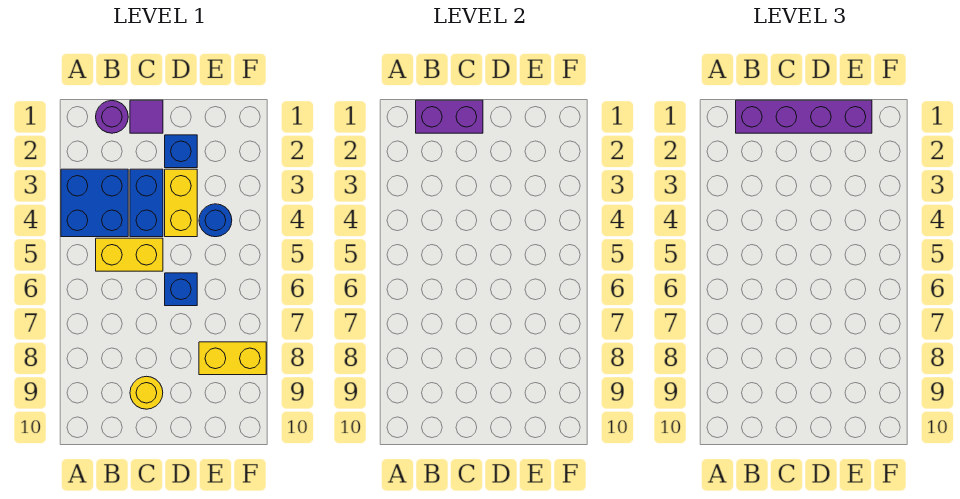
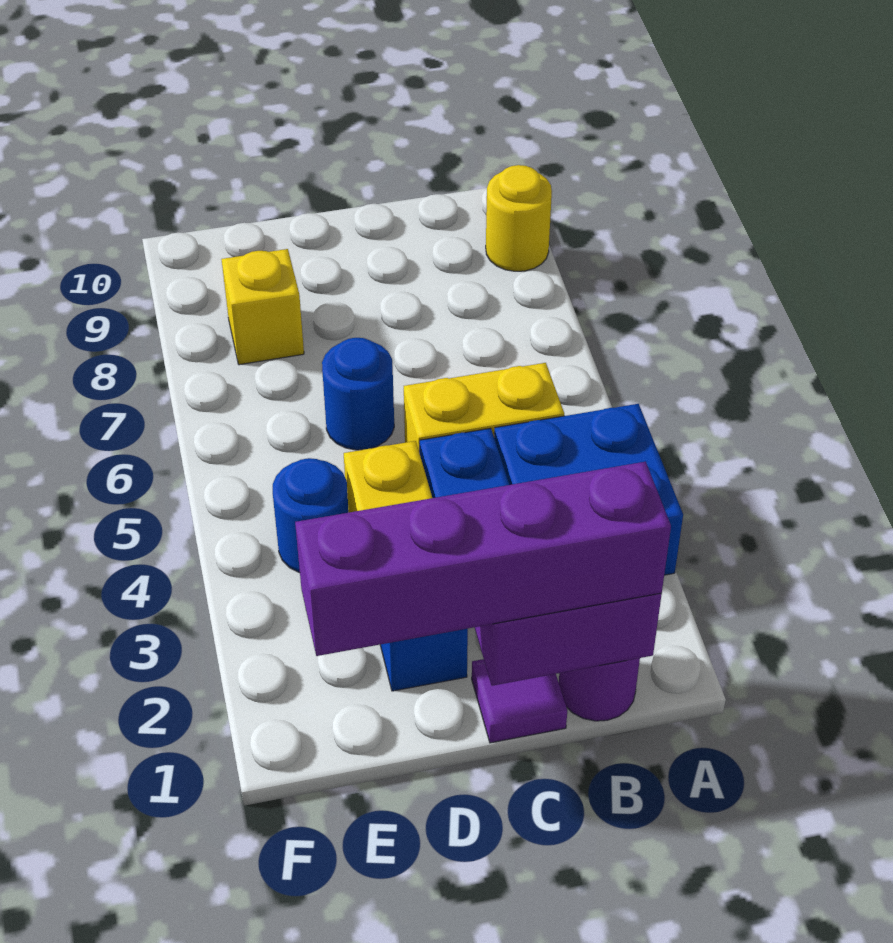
yellow round brick C9 level 1 -> yellow round brick A9 level 1
blue brick D6 level 1 -> blue round brick D6 level 1
yellow brick E8:F8 level 1 -> yellow brick E8 level 1

